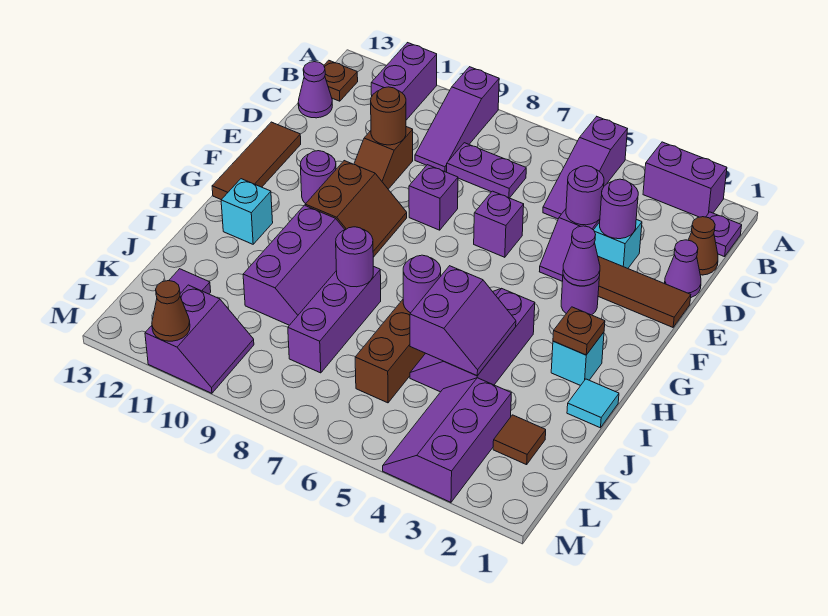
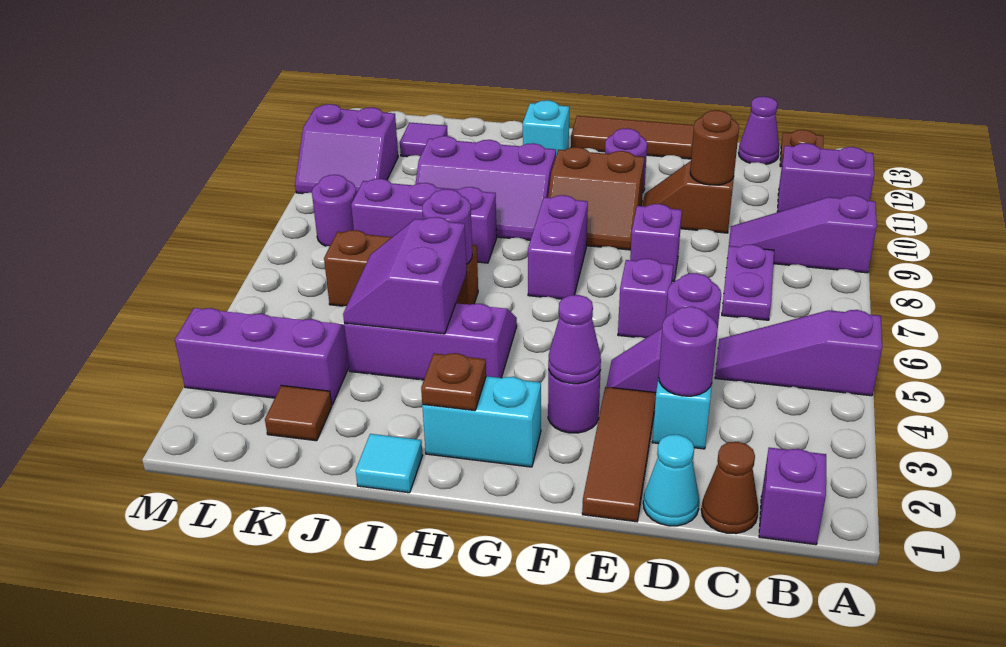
purple brick A2:A3 level 1 -> purple brick G7:G8 level 1
purple plate B1 level 1 -> purple brick B1 level 1
purple cone D1 level 1 -> cyan cone D1 level 1
cyan brick H2 level 1 -> cyan brick G2:H2 level 1
purple slope I4:J5 level 2 top 5 -> purple slope I4:J5 level 2 top I
purple round brick I8 level 2 -> purple round brick L8 level 1
brown cone M11 level 2 -> none

